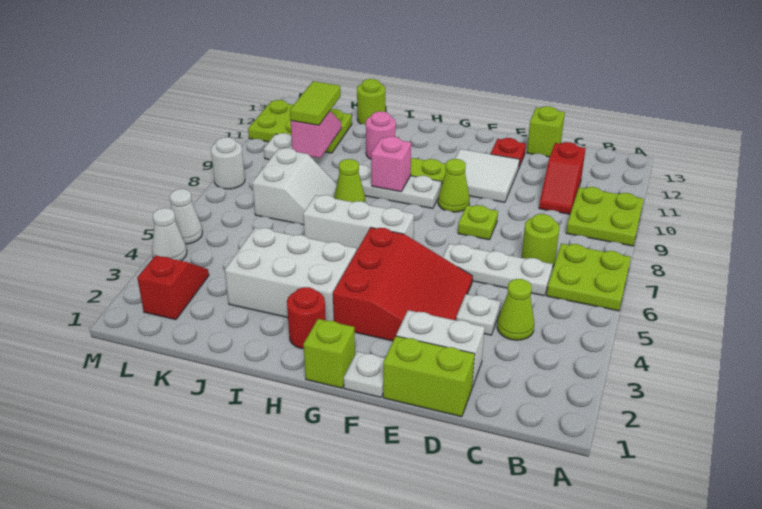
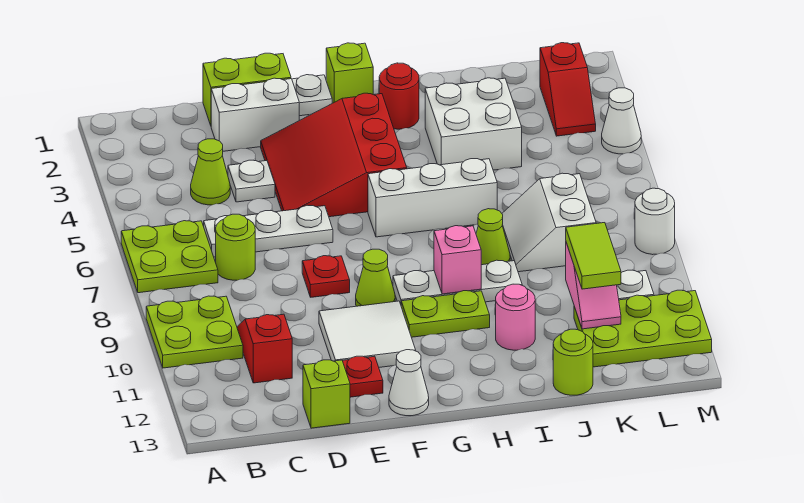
lime plate E8 level 1 -> red plate E8 level 1
white brick H3:J4 level 1 -> white brick I3:J4 level 1
white cone M5 level 1 -> white cone F13 level 1

